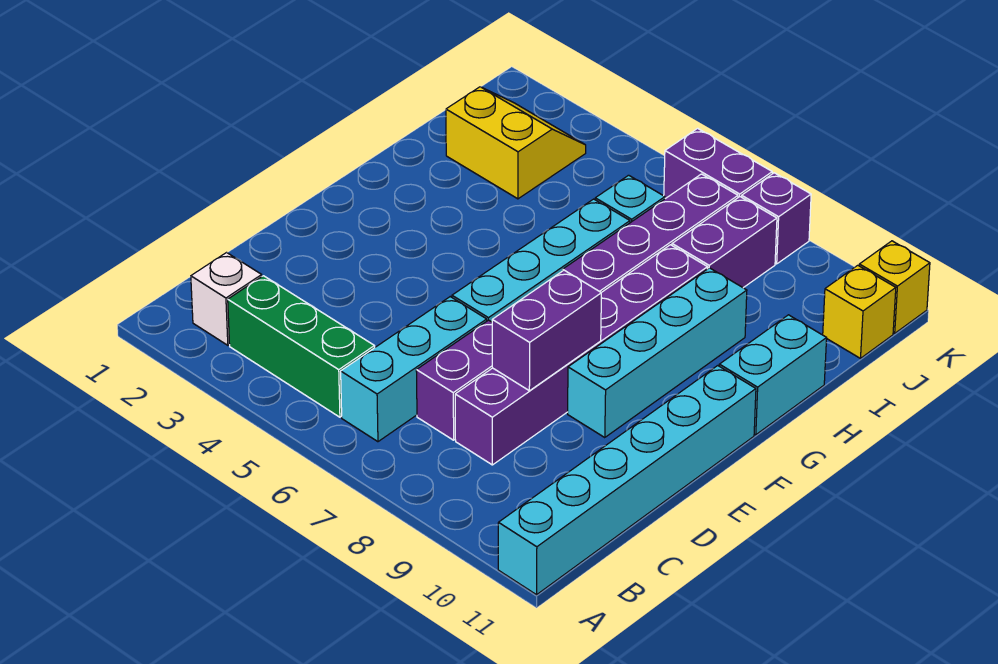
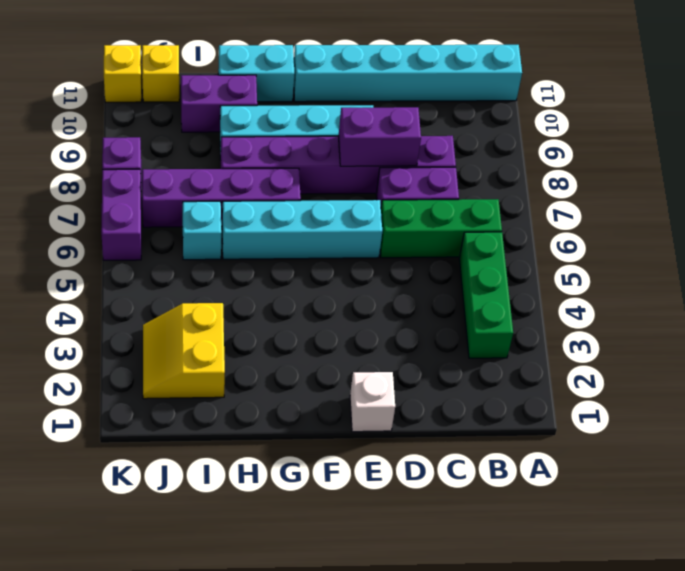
white brick B2 level 1 -> white brick E1 level 1
cyan brick B6:D6 level 1 -> green brick B6:D6 level 1
purple brick I8:J8 level 1 -> purple brick H10:I10 level 1

